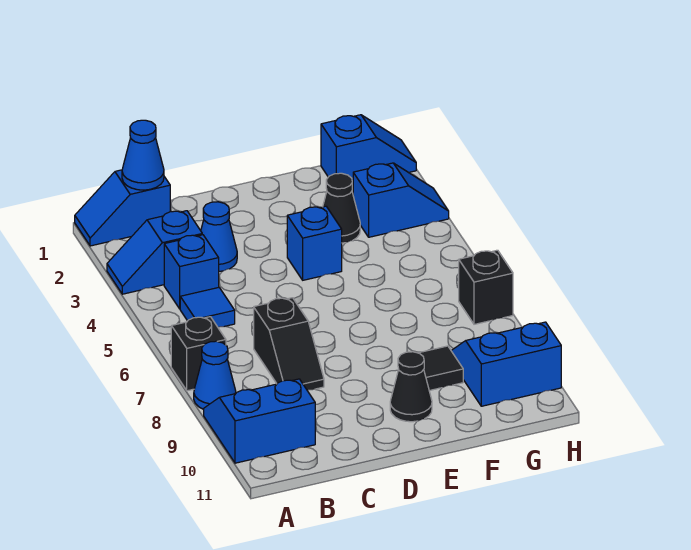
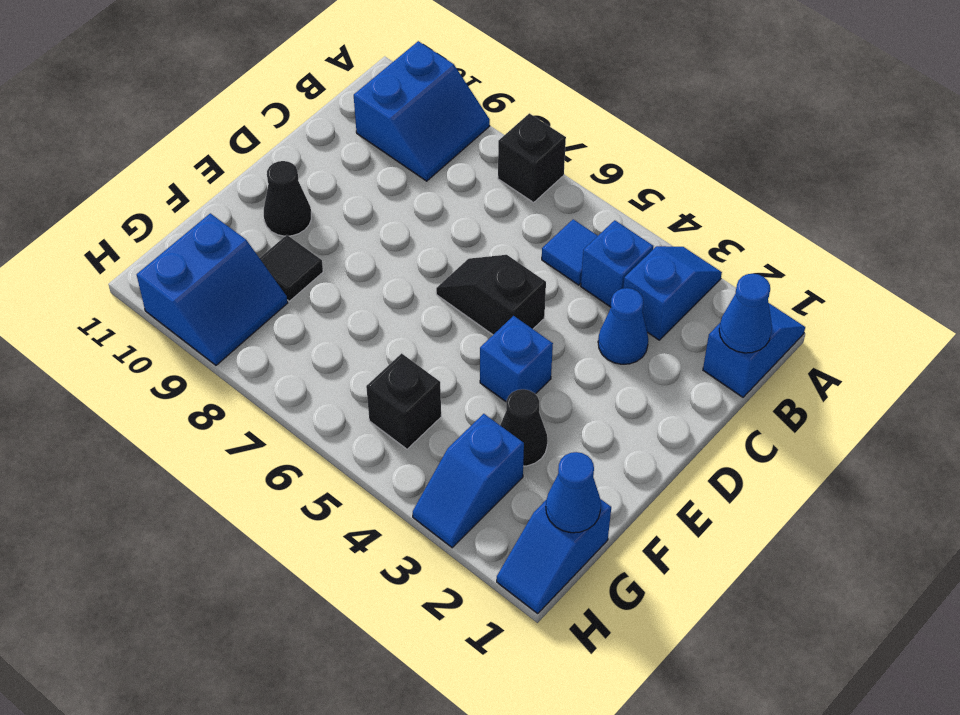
blue cone A8 level 1 -> blue cone G1 level 2
black slope C7:C8 level 1 top 7 -> black slope D5:D6 level 1 top 5
black brick H7 level 1 -> black brick G5 level 1

